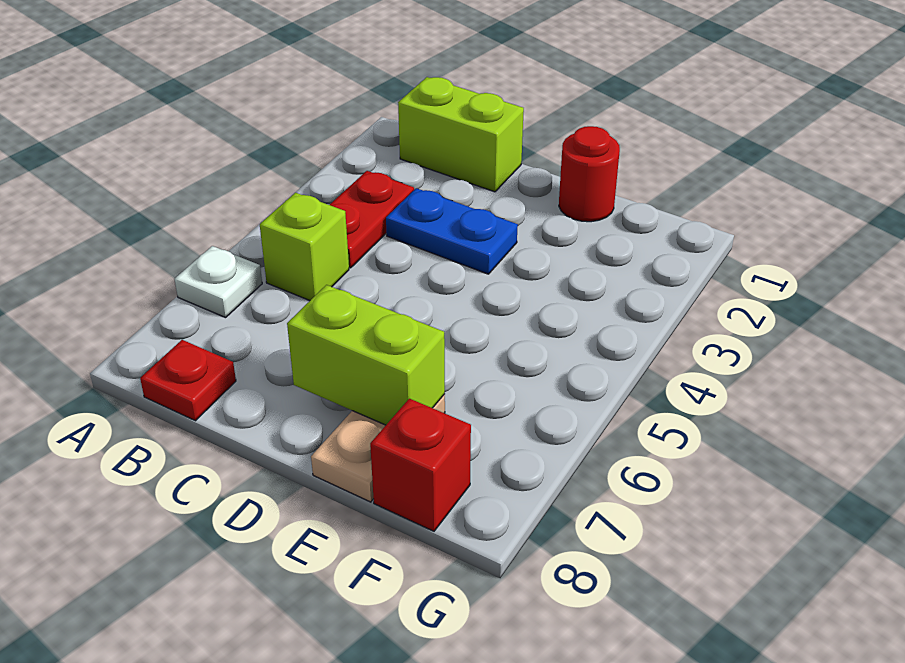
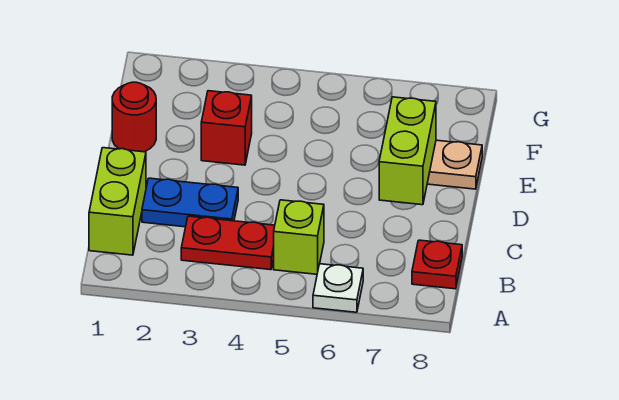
blue plate C3:D3 level 1 -> blue plate C2:C3 level 1
red brick F8 level 1 -> red brick E3 level 1

